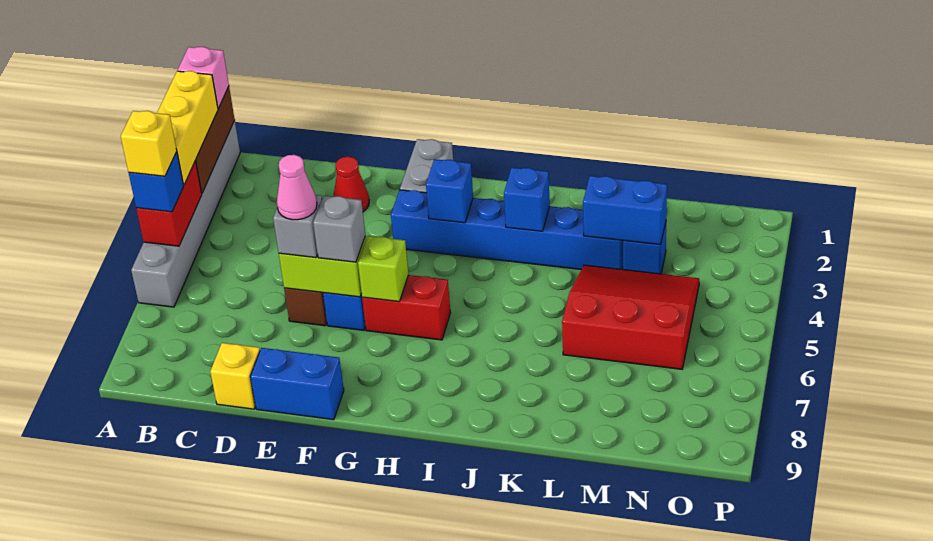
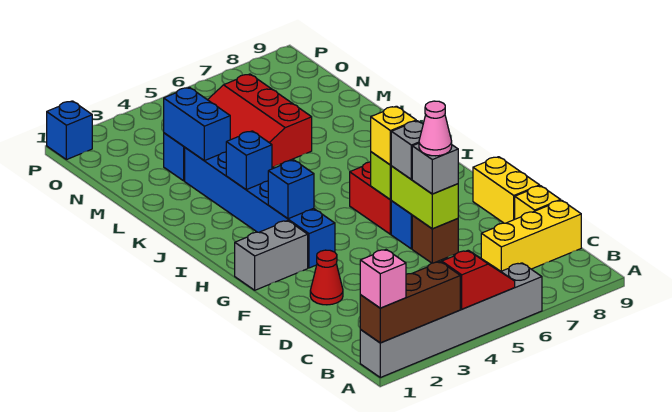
yellow brick A2:A4 level 3 -> yellow brick C7:C9 level 1
red brick A4:A5 level 2 -> red slope A4:A5 level 2 top 4
blue brick A5 level 3 -> blue brick P1 level 1
yellow brick A5 level 4 -> yellow brick G6 level 3
blue brick E9:F9 level 1 -> yellow brick E9:F9 level 1

